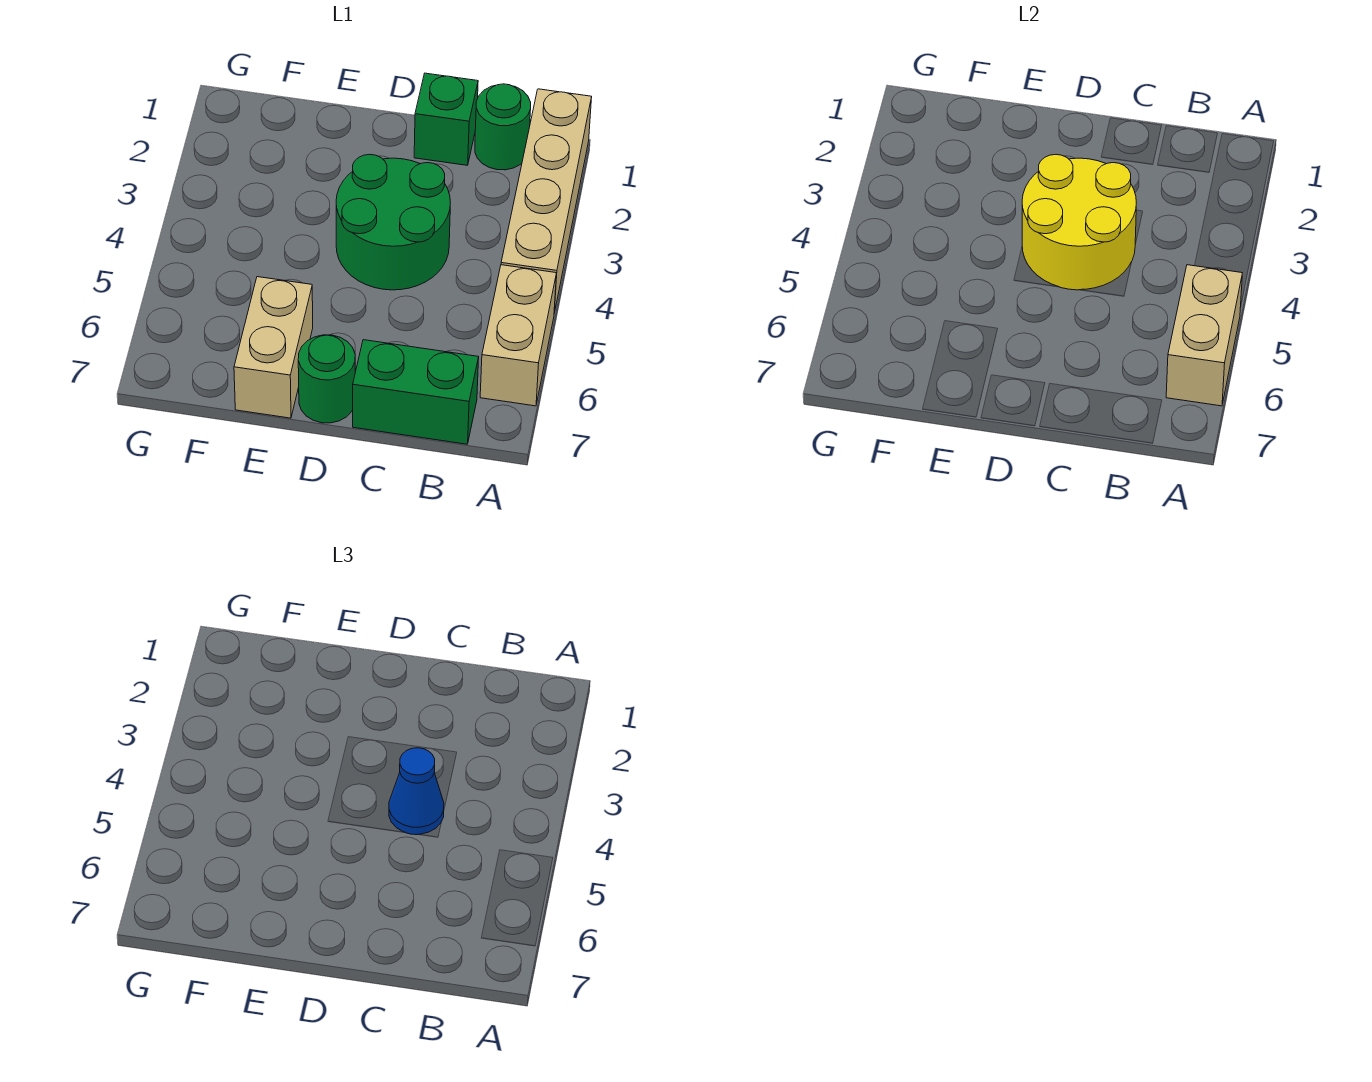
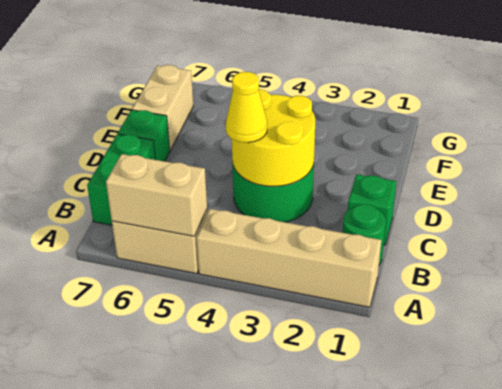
blue cone C4 level 3 -> yellow cone C4 level 3
green round brick D7 level 1 -> green brick D7 level 1
tan brick E6:E7 level 1 -> tan brick E7:F7 level 1

